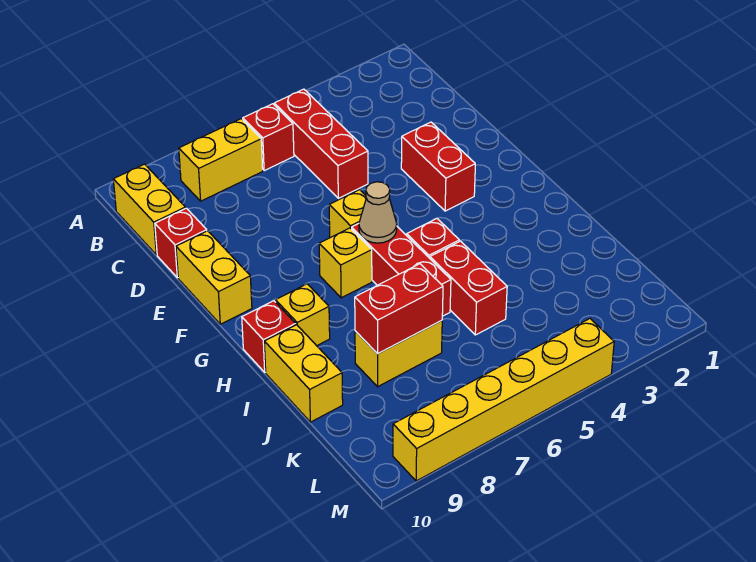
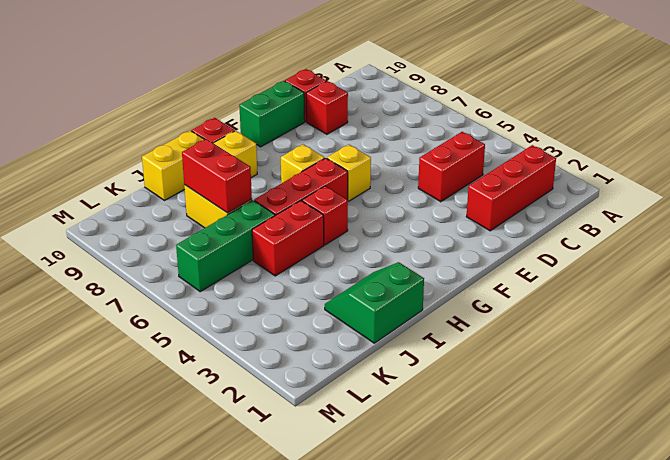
red brick B5:D5 level 1 -> red brick B2:D2 level 1
red brick B6 level 1 -> red brick D9 level 1
yellow brick B7:B8 level 1 -> none
yellow brick B10:C10 level 1 -> none
red brick E3:F3 level 1 -> red brick C4:D4 level 1
yellow brick E10:F10 level 1 -> green brick E10:F10 level 1
tan cone G6 level 2 -> none
none -> green slope I1:J2 level 1 top 1
none -> green brick J6:L6 level 1
yellow brick M4:M9 level 1 -> none

